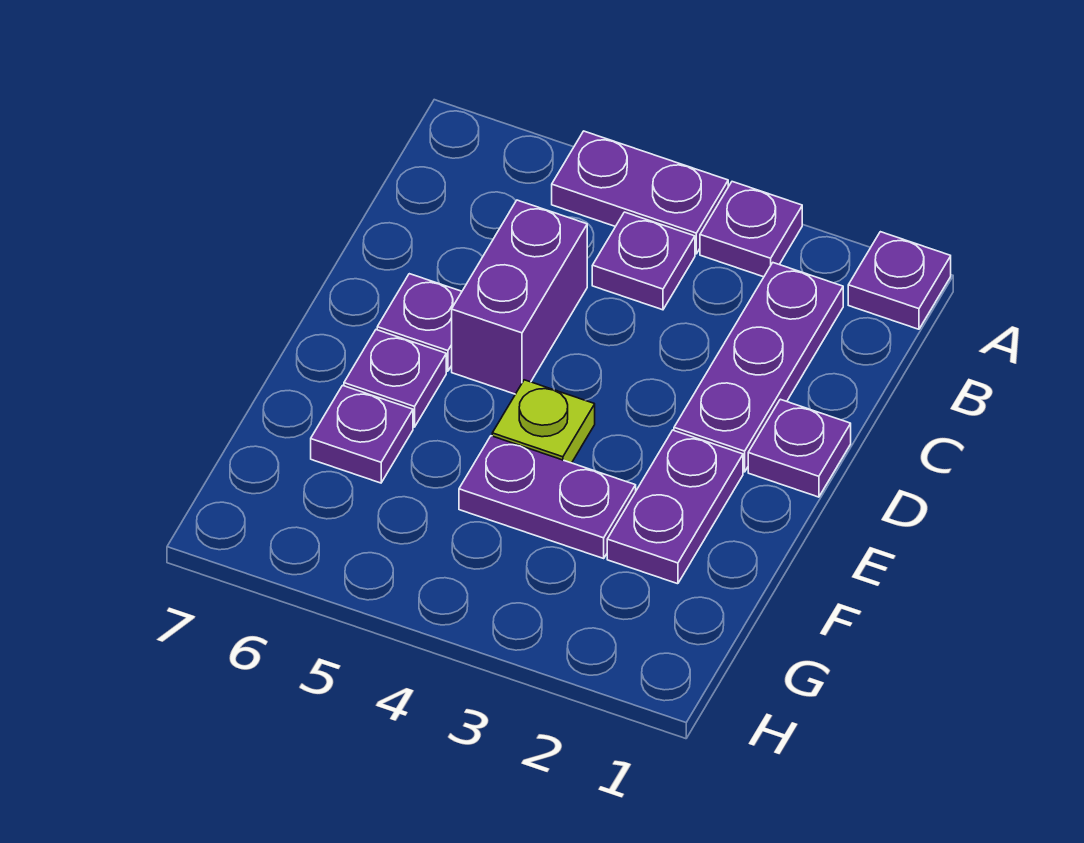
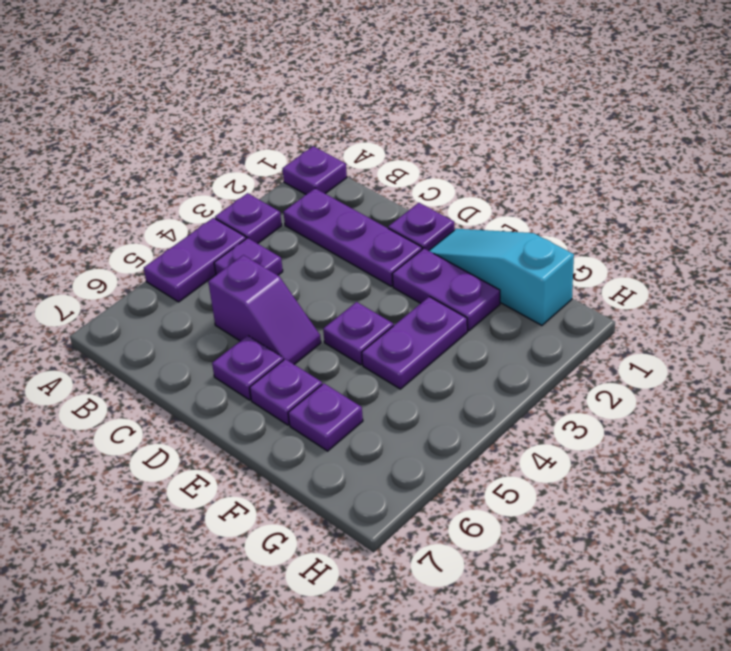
purple brick C5:D5 level 1 -> purple slope C5:D5 level 1 top C
none -> cyan slope E1:G1 level 1 top G
lime plate E4 level 1 -> purple plate E4 level 1

